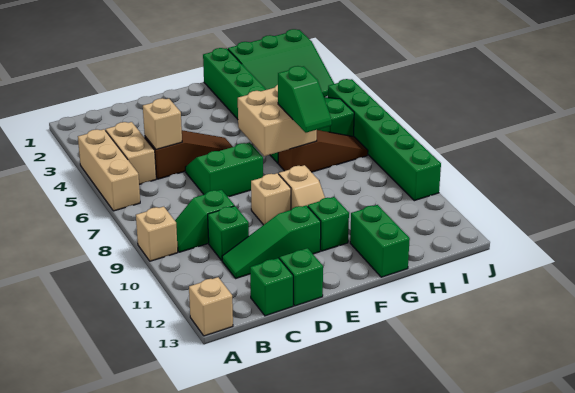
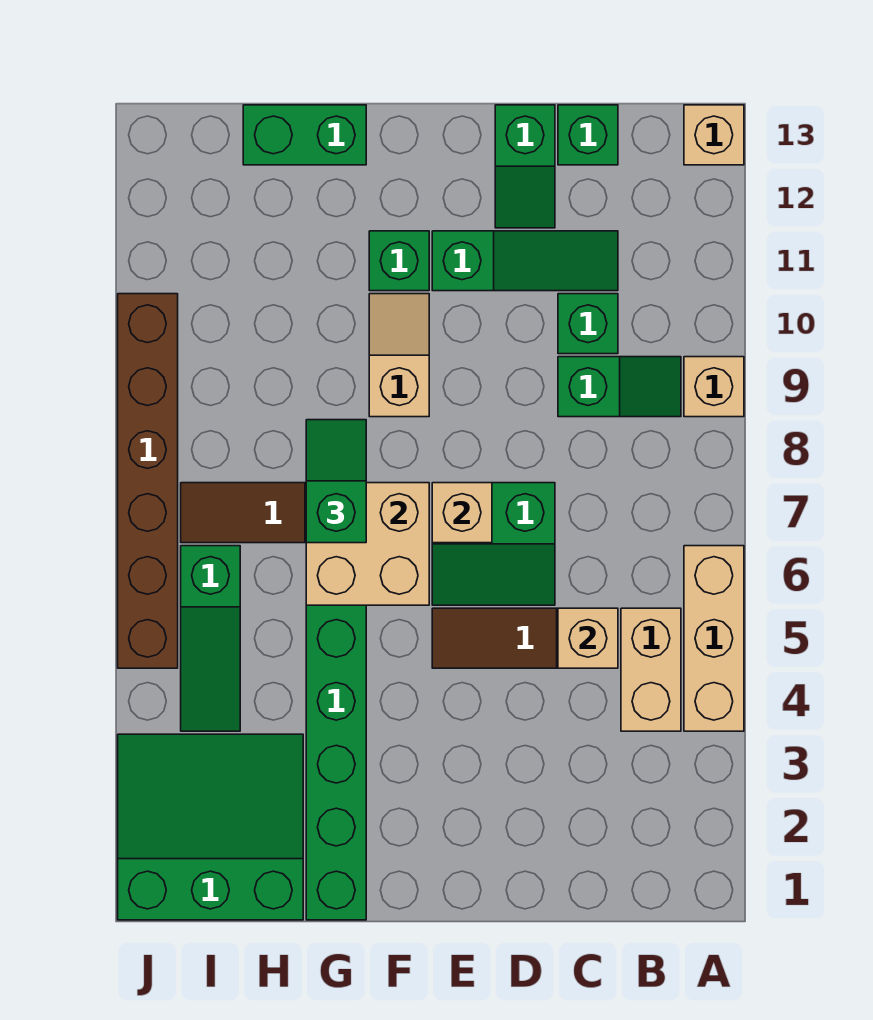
tan brick E9 level 1 -> tan brick E7 level 2
green brick G12:G13 level 1 -> green brick G13:H13 level 1
green brick J5:J10 level 1 -> brown brick J5:J10 level 1

